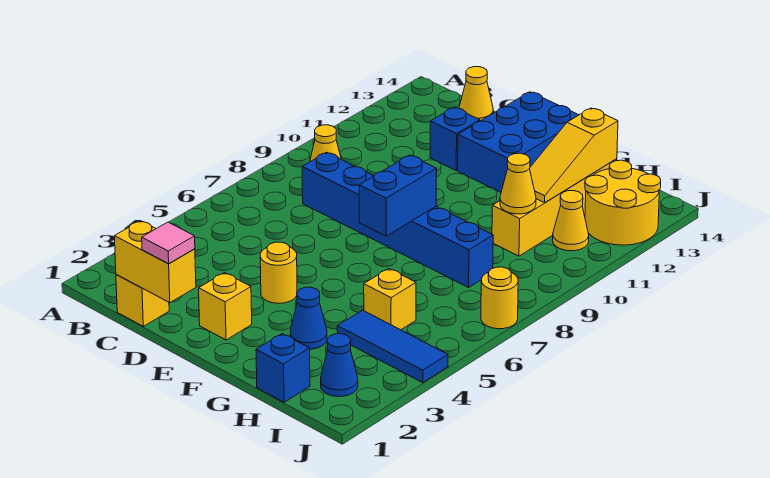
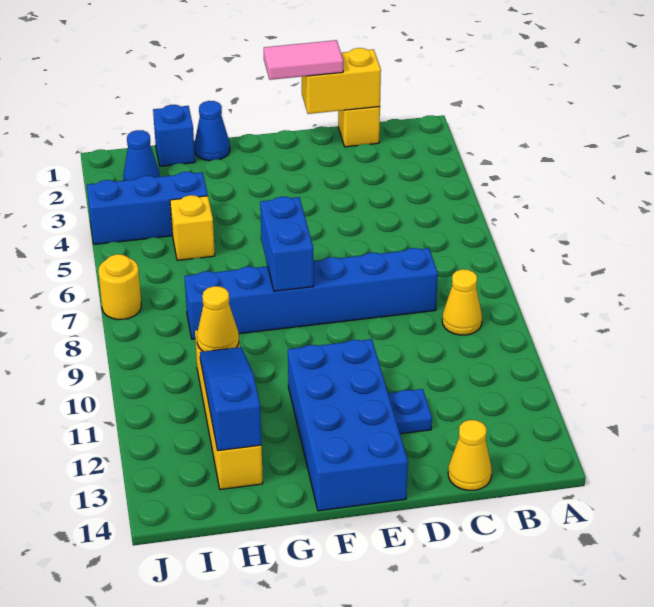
pink tile D1 level 3 -> pink tile D1:E1 level 3
blue brick D12 level 1 -> blue plate D12 level 1
yellow brick E2 level 1 -> none
yellow round brick E4 level 1 -> none
blue brick E12:F14 level 1 -> blue brick E11:F14 level 1
blue cone G3 level 1 -> blue cone G1 level 1
blue tile H4:J4 level 1 -> blue brick H4:J4 level 1
yellow slope H11:H13 level 2 top 13 -> blue slope H11:H13 level 2 top 13
yellow cone I11 level 1 -> none
yellow round brick I12:J13 level 1 -> none

